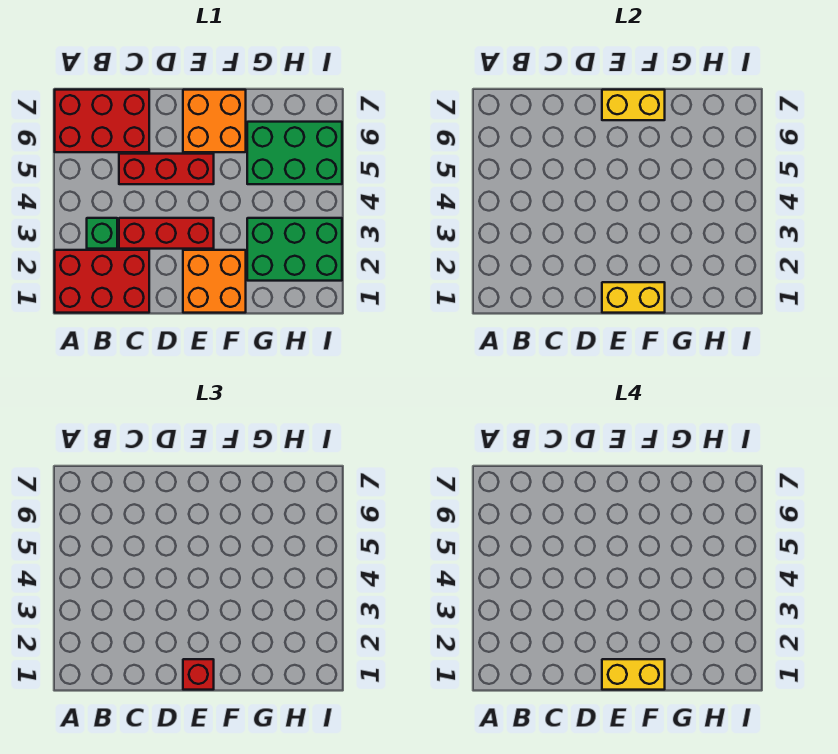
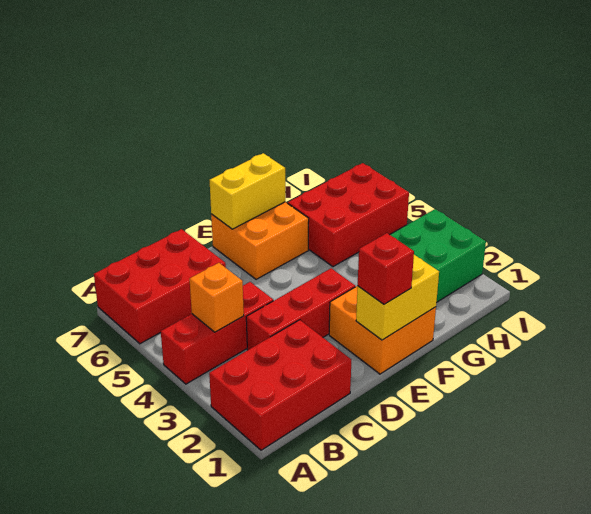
green brick B3 level 1 -> none
none -> orange brick B4 level 2
red brick C5:E5 level 1 -> red brick A4:C4 level 1
yellow brick E1:F1 level 4 -> none
green brick G5:I6 level 1 -> red brick G5:I6 level 1

